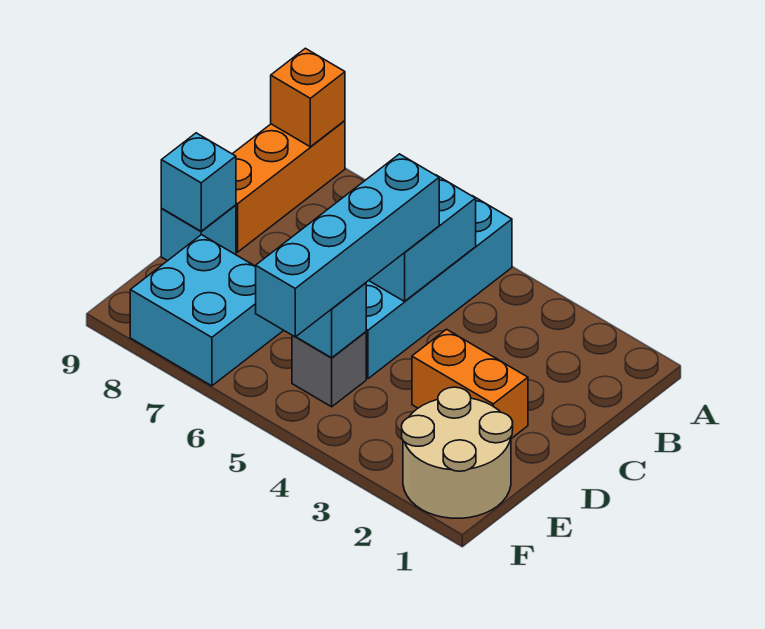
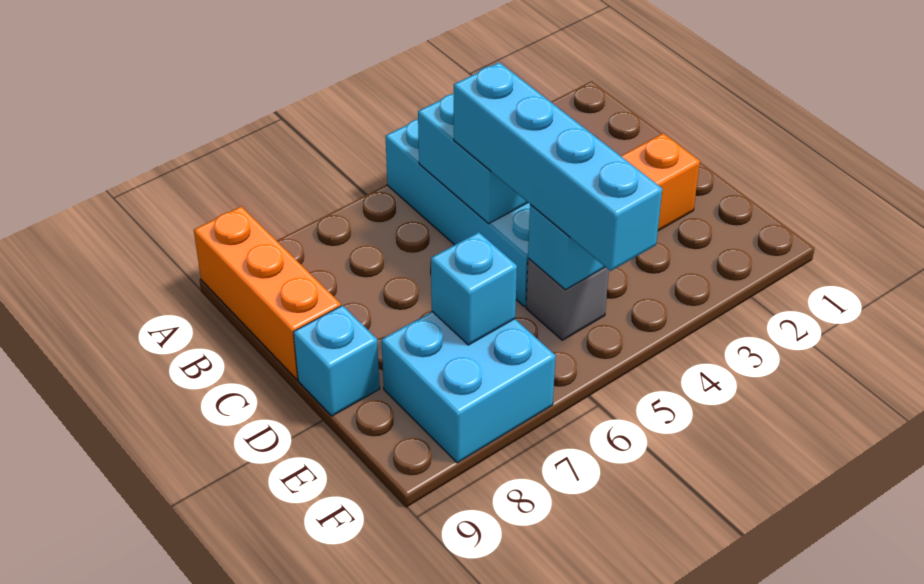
orange brick A9 level 2 -> none
cyan brick D9 level 2 -> cyan brick E7 level 2
tan round brick E1:F2 level 1 -> none

